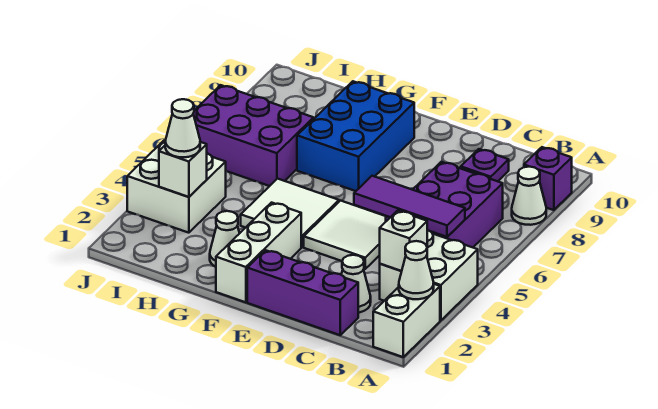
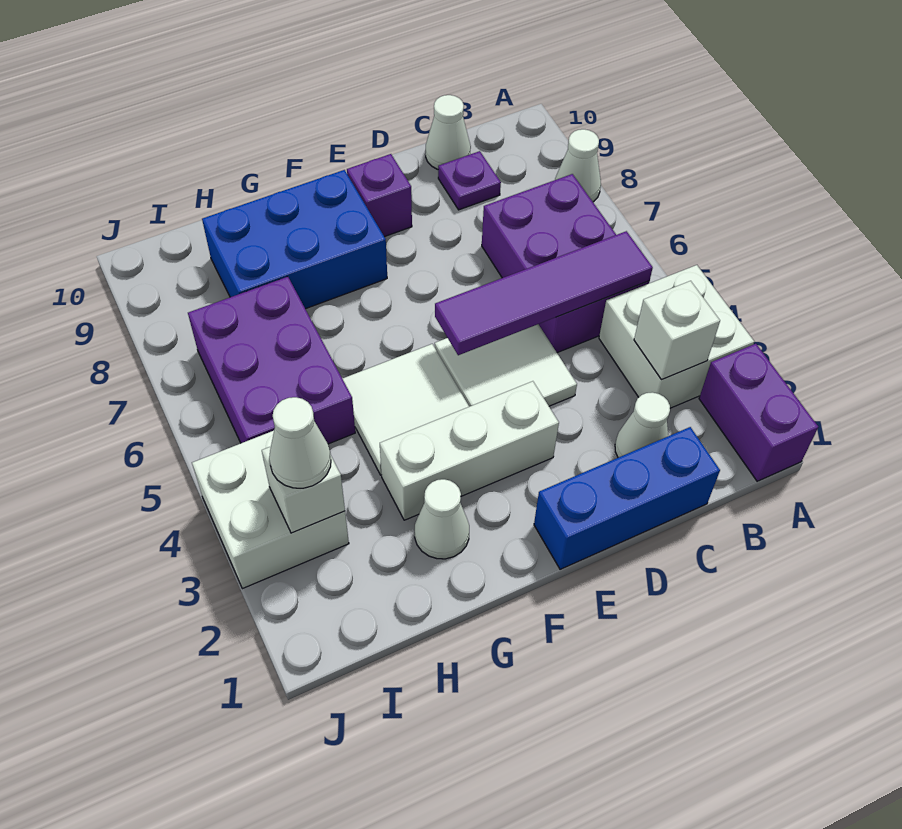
white brick A1:A2 level 1 -> purple brick A1:A2 level 1
white cone A2 level 2 -> white cone C10 level 1
purple brick A9 level 1 -> purple brick E9 level 1
purple tile B5:D5 level 2 -> purple tile B5:E5 level 2
purple brick C1:E1 level 1 -> blue brick C1:E1 level 1
white brick F1:F3 level 1 -> white brick E3:G3 level 1
blue brick F7:G9 level 1 -> blue brick F8:H9 level 1
purple brick H6:J7 level 1 -> purple brick H5:I7 level 1

